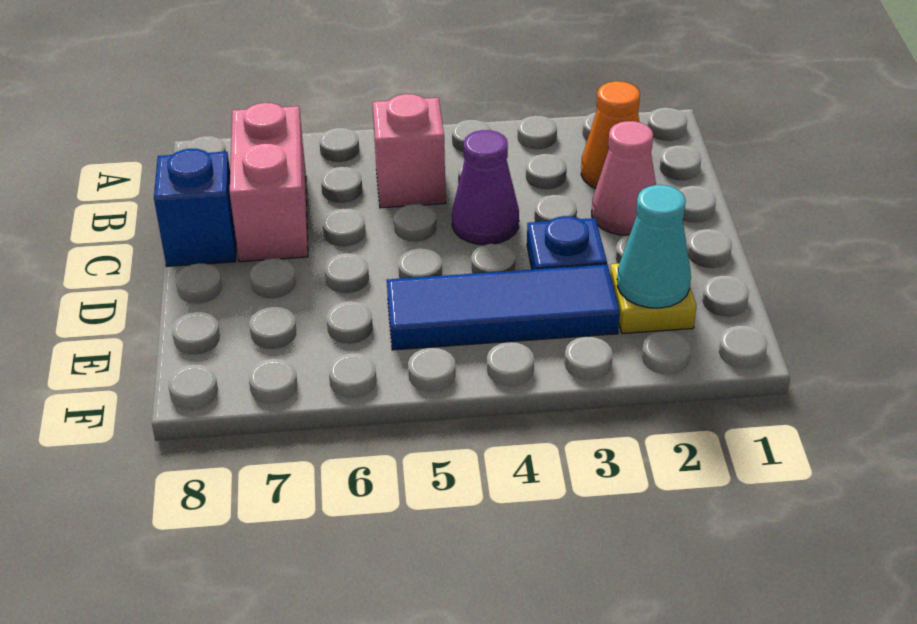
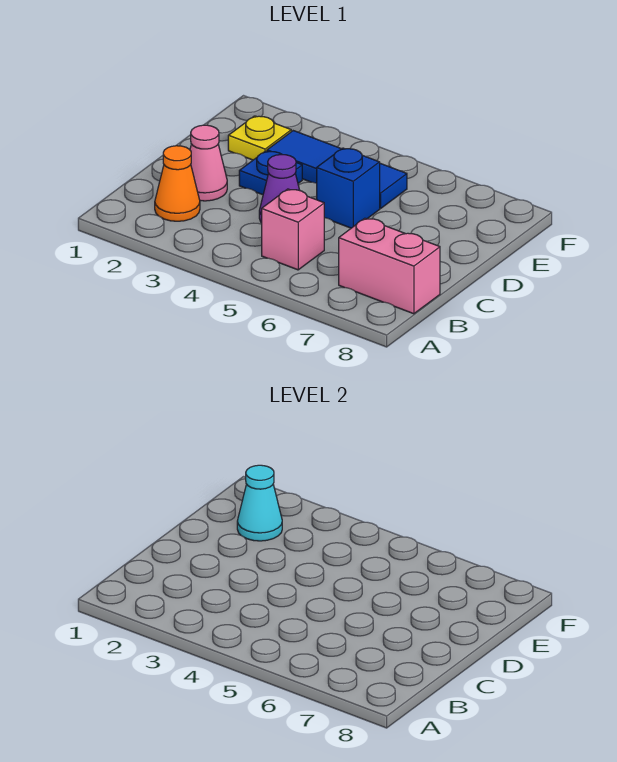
pink brick B7:C7 level 1 -> pink brick B7:B8 level 1
blue brick C8 level 1 -> blue brick D5 level 1

